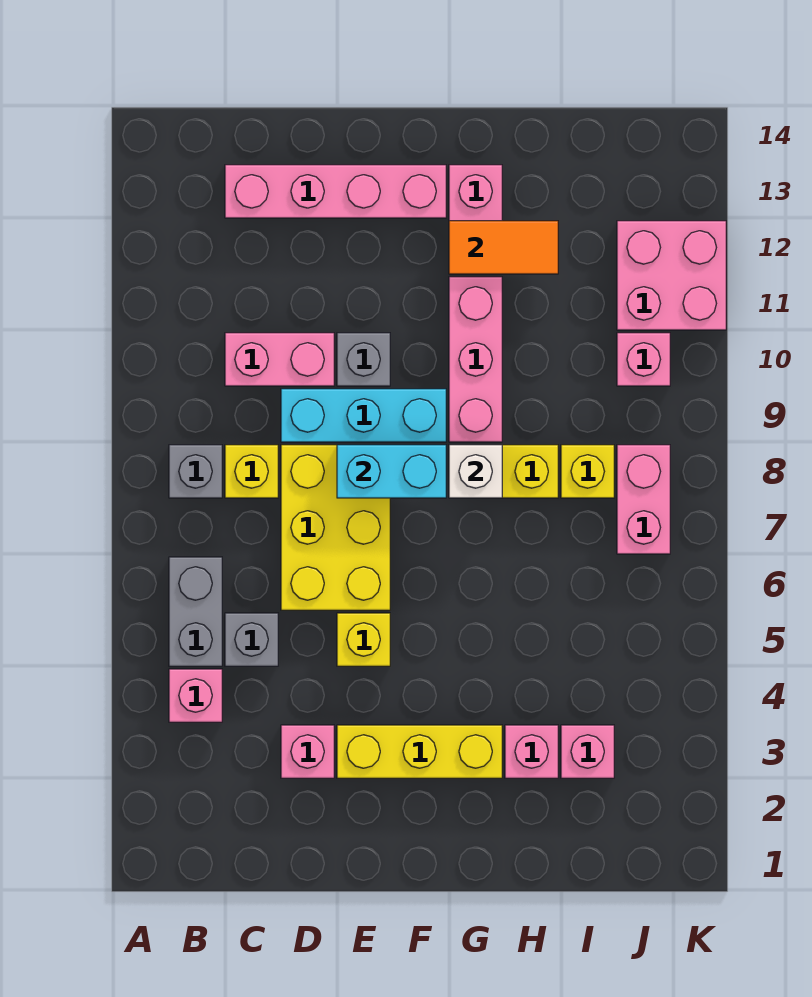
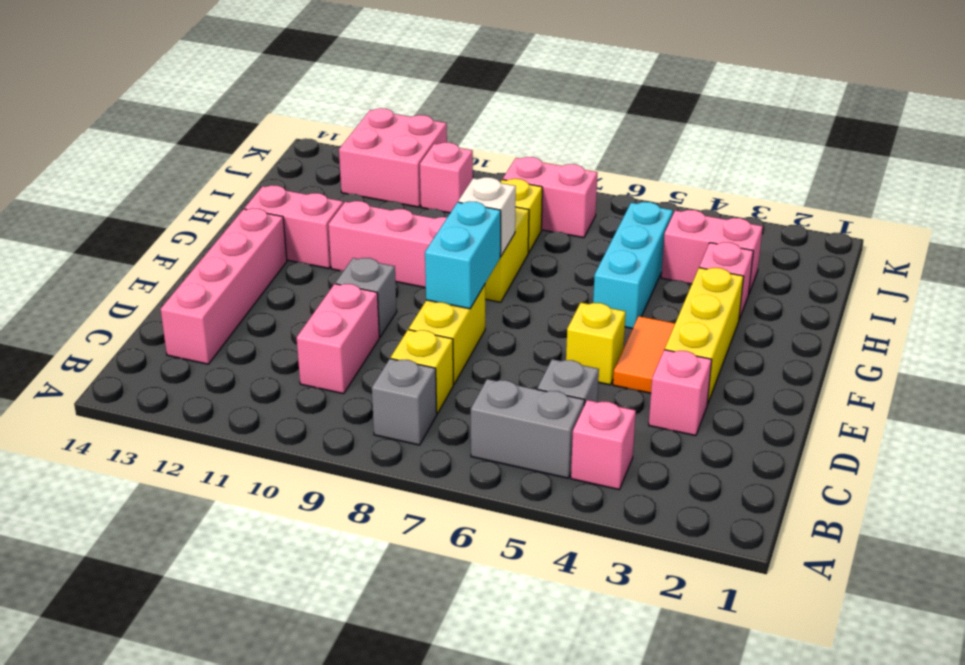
yellow brick D6:E8 level 1 -> yellow brick D8:E8 level 1
cyan brick D9:F9 level 1 -> cyan brick G5:I5 level 1
orange tile G12:H12 level 2 -> orange tile E4:F4 level 1
pink brick I3 level 1 -> pink brick I3:I4 level 1

